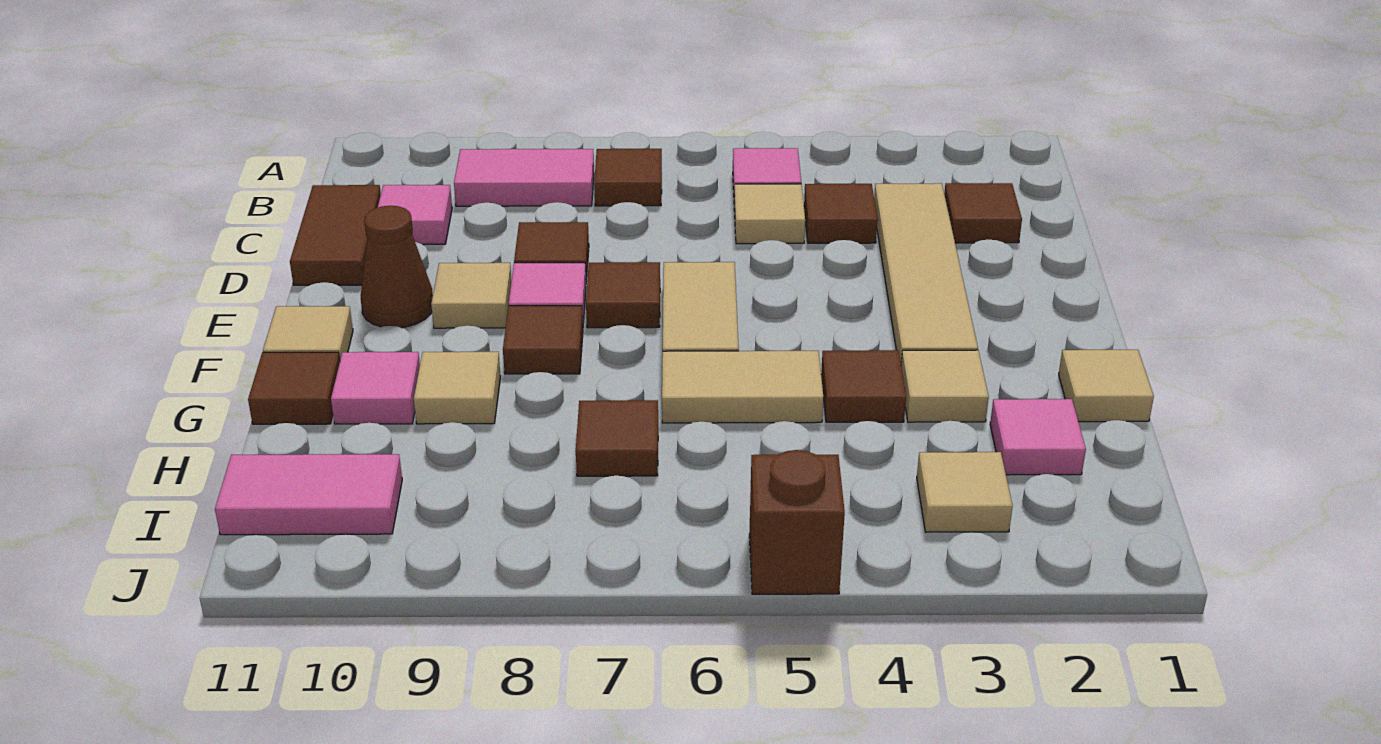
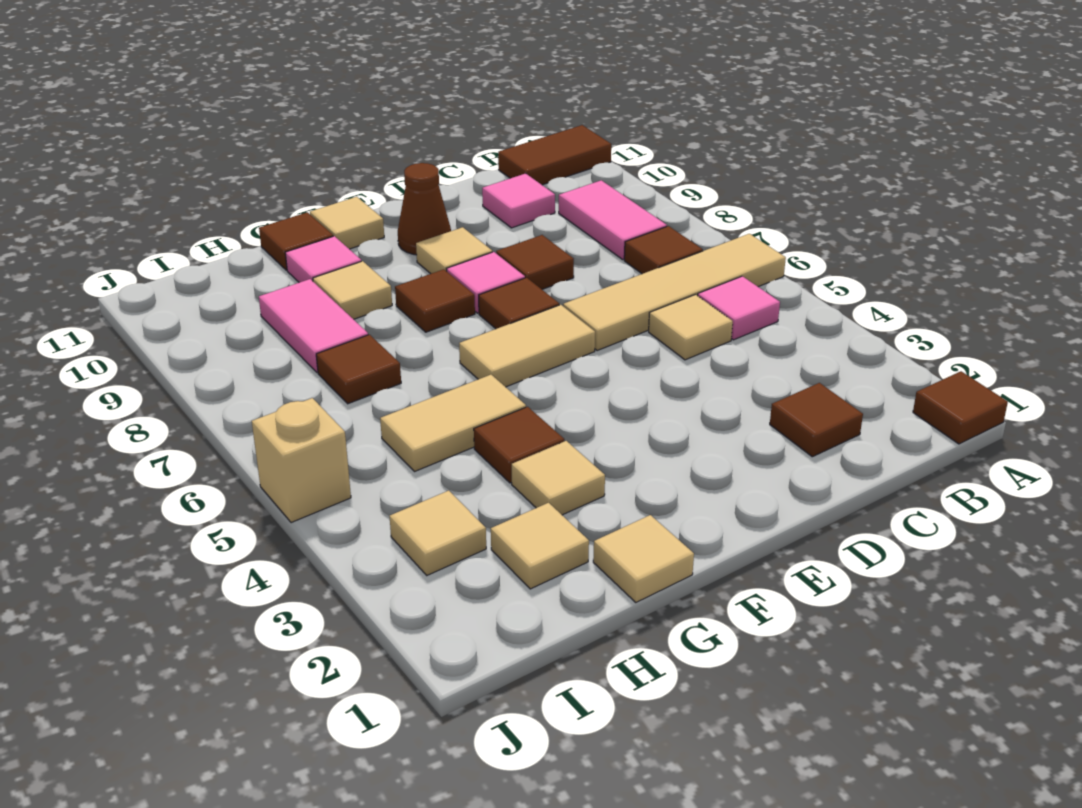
tan tile C3:F3 level 1 -> tan tile A6:D6 level 1
brown tile C4 level 1 -> brown tile A1 level 1
brown tile C11:D11 level 1 -> brown tile A11:B11 level 1
tan tile G5:G6 level 1 -> tan tile G5:H5 level 1
pink tile H2 level 1 -> tan tile H2 level 1
pink tile I10:I11 level 1 -> pink tile H8:H9 level 1
brown brick J5 level 1 -> tan brick J5 level 1

